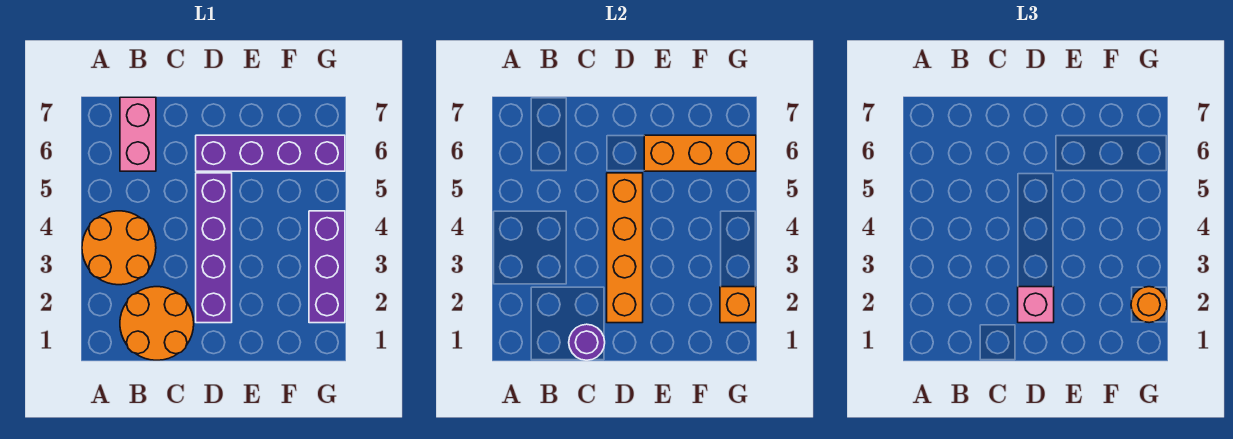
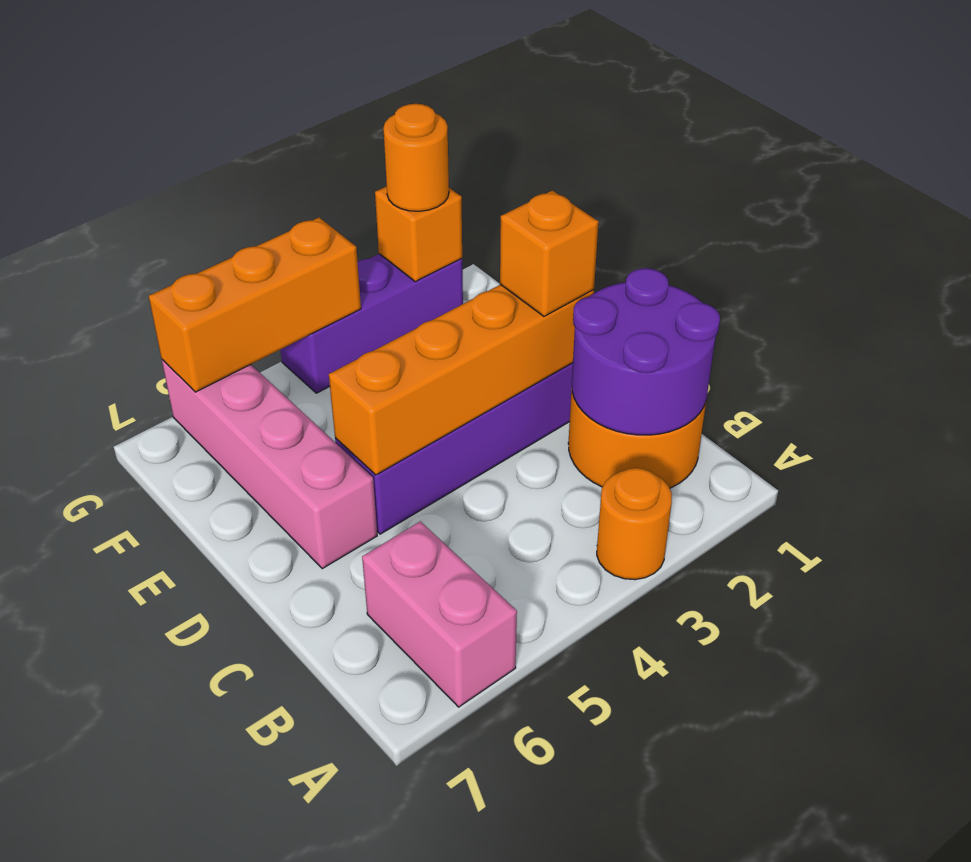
orange round brick A3:B4 level 1 -> orange round brick A3 level 1
pink brick B6:B7 level 1 -> pink brick A6:B6 level 1
purple round brick C1 level 2 -> purple round brick B1:C2 level 2
pink brick D2 level 3 -> orange brick D2 level 3
purple brick D6:G6 level 1 -> pink brick D6:G6 level 1
orange brick E6:G6 level 2 -> orange brick G4:G6 level 2

